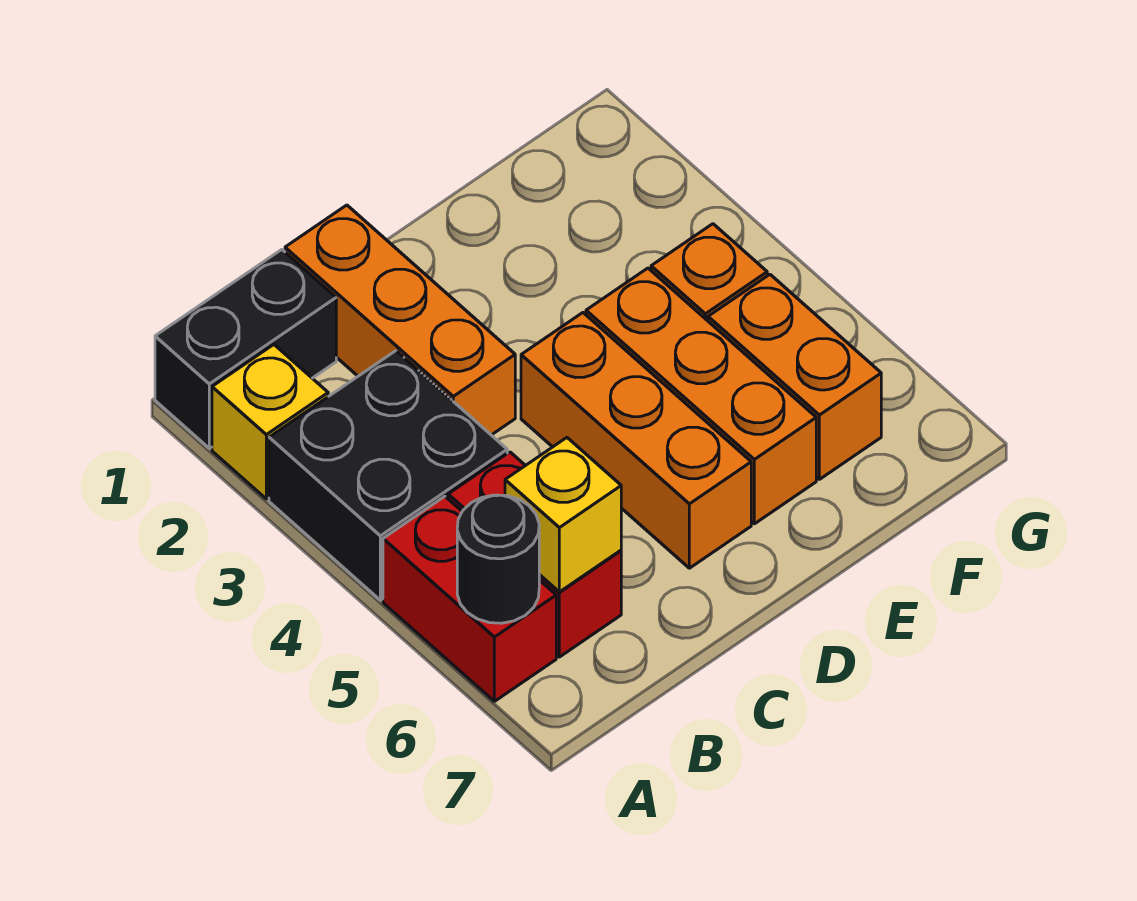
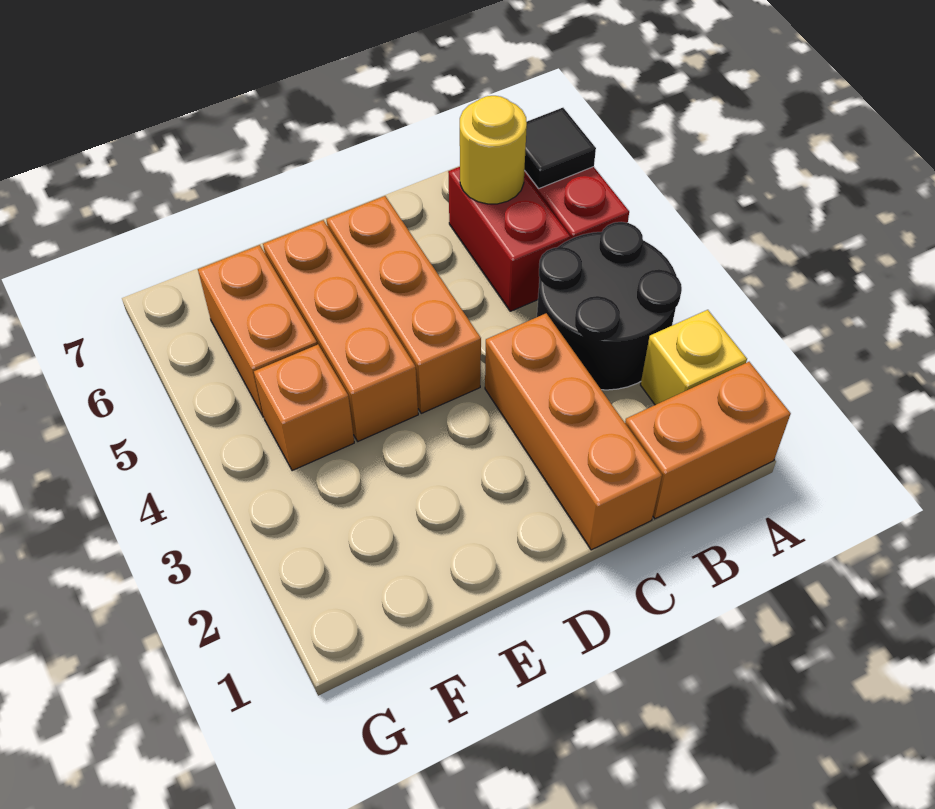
black brick A1:B1 level 1 -> orange brick A1:B1 level 1
black brick A3:B4 level 1 -> black round brick A3:B4 level 1
black round brick A6 level 2 -> black tile A6 level 2
yellow brick B6 level 2 -> yellow round brick B6 level 2

